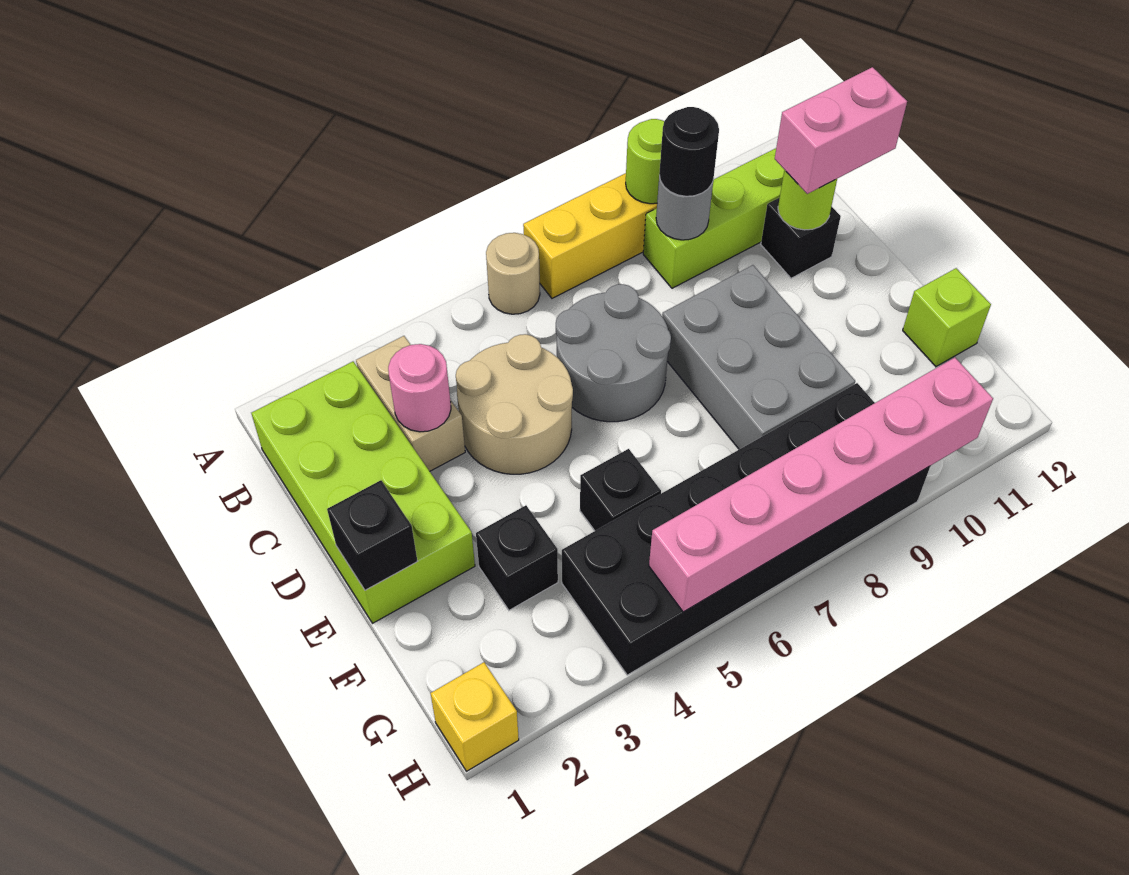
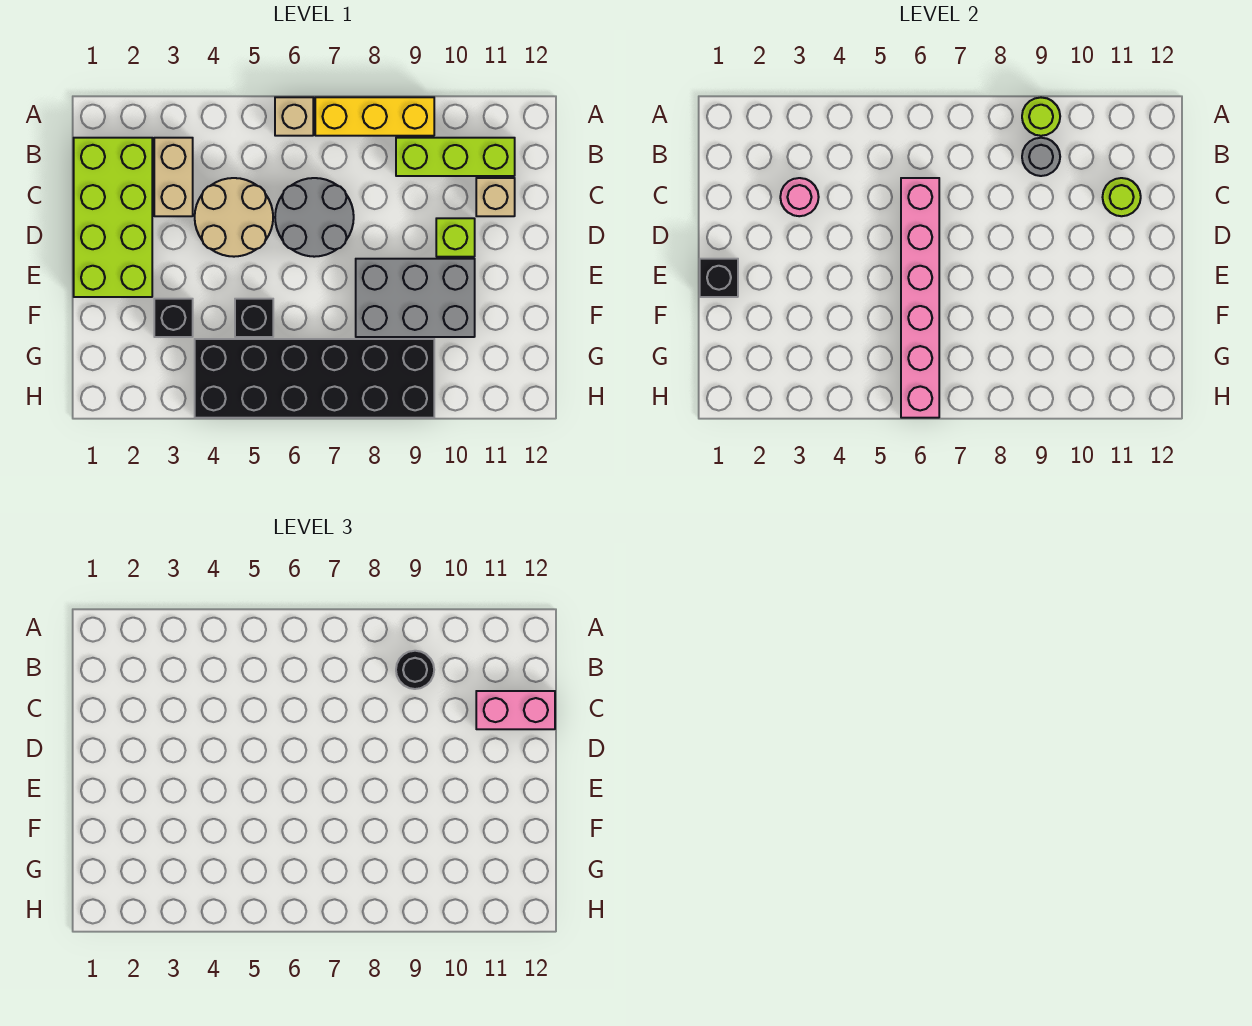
tan round brick A6 level 1 -> tan brick A6 level 1
black brick C11 level 1 -> tan brick C11 level 1
grey brick D8:F9 level 1 -> grey brick E8:F10 level 1
lime brick F12 level 1 -> lime brick D10 level 1
yellow brick H1 level 1 -> none
pink brick H5:H10 level 2 -> pink brick C6:H6 level 2

